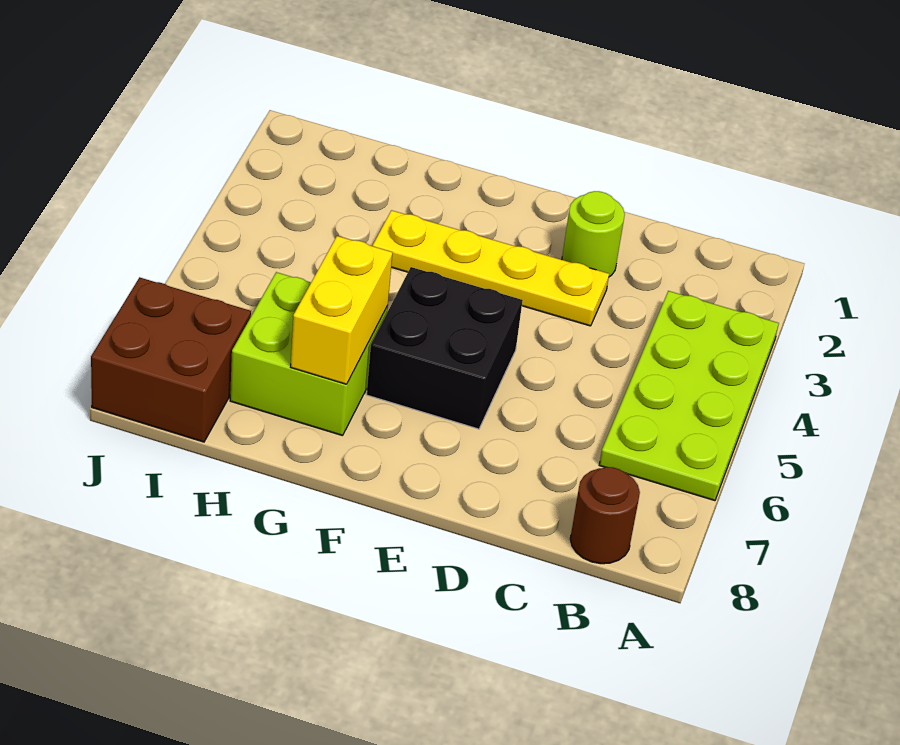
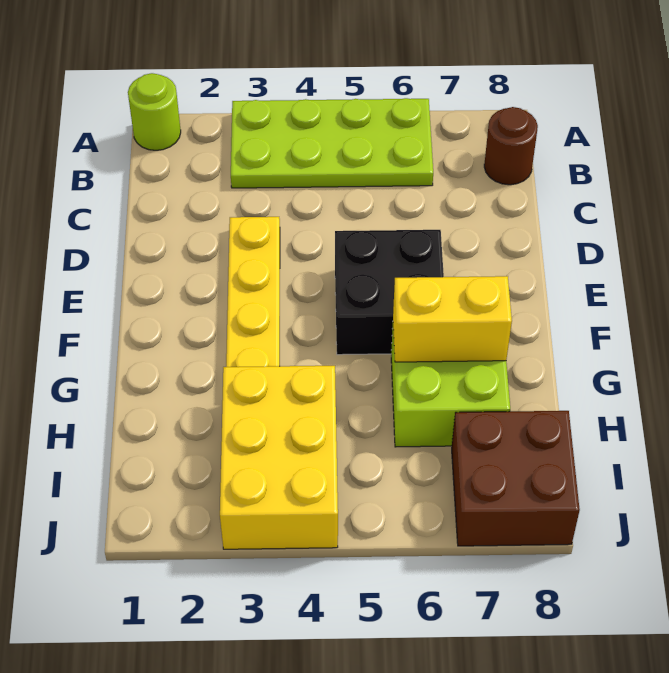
lime round brick D2 level 1 -> lime round brick A1 level 1
none -> yellow brick H3:J4 level 1

